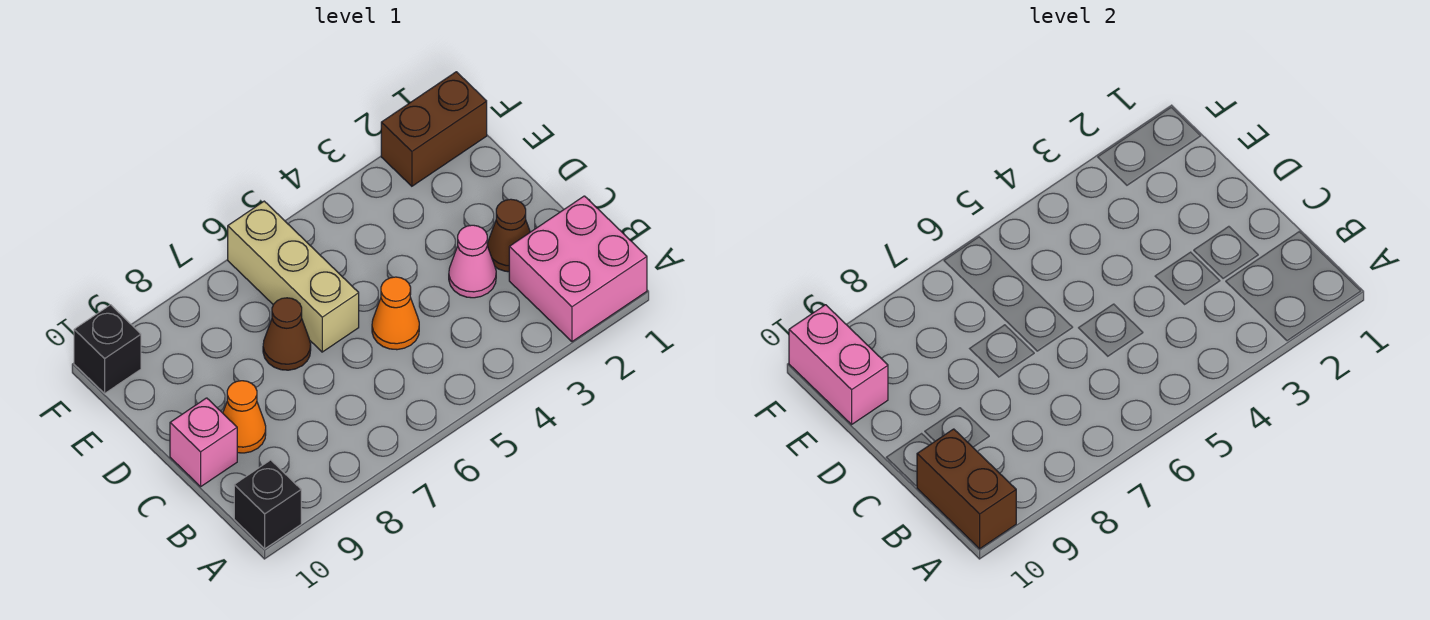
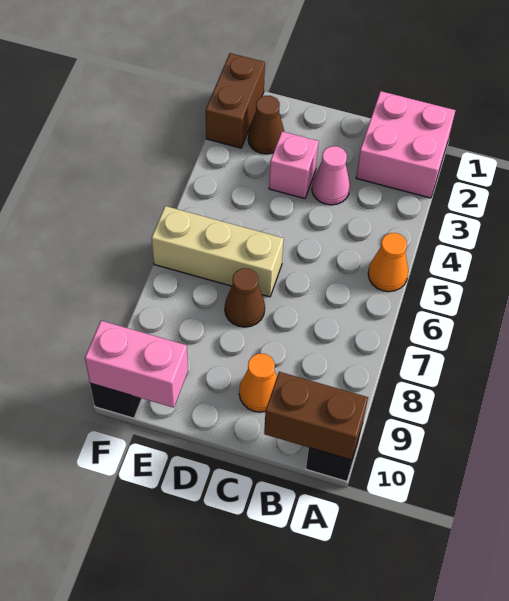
brown cone C2 level 1 -> brown cone E2 level 1
orange cone C5 level 1 -> orange cone A5 level 1
pink brick C10 level 1 -> pink brick D3 level 1

